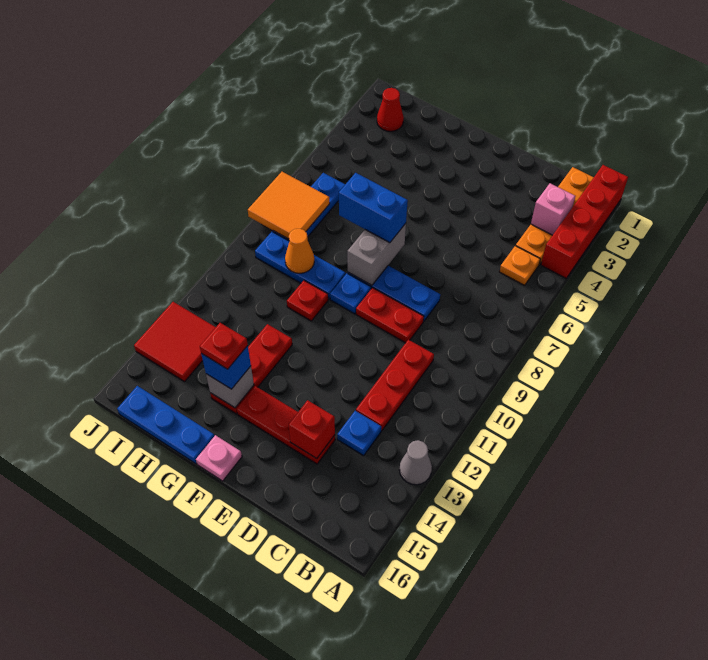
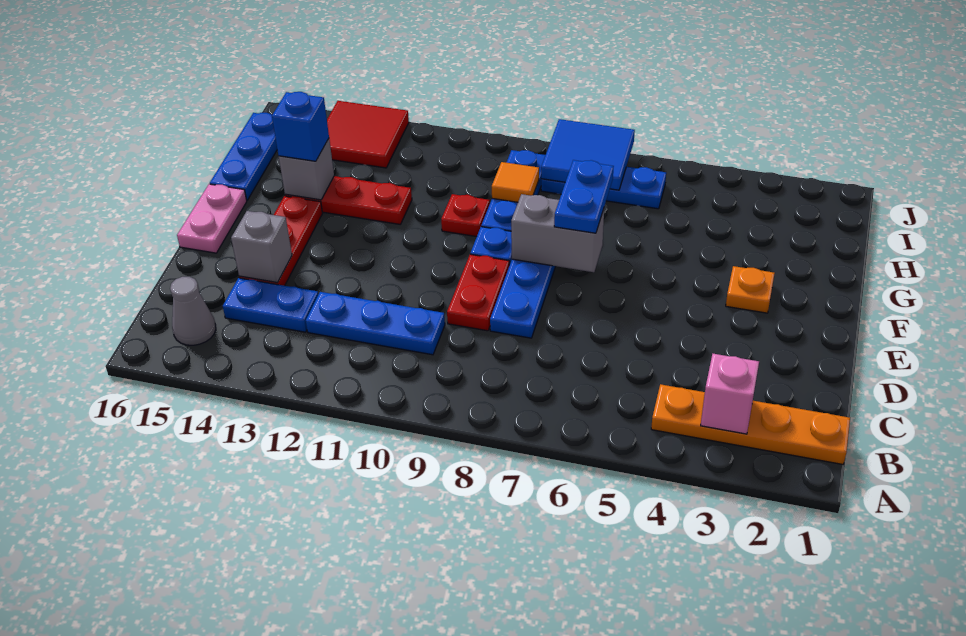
red brick A1:A4 level 1 -> none
grey cone A13 level 1 -> grey cone B15 level 1
orange plate B5 level 1 -> orange plate F3 level 1
red plate C10:C12 level 1 -> blue plate C10:C12 level 1
blue plate C13 level 1 -> blue plate C13:C14 level 1
red brick D14 level 2 -> grey brick D14 level 2
blue brick F7:G7 level 3 -> blue plate F7:G7 level 3
pink plate F16 level 1 -> pink plate E16:F16 level 1
red plate G14 level 4 -> none
orange cone H9 level 2 -> orange tile H9 level 2
red cone I2 level 1 -> none
orange tile I7:J8 level 2 -> blue tile I7:J8 level 2

